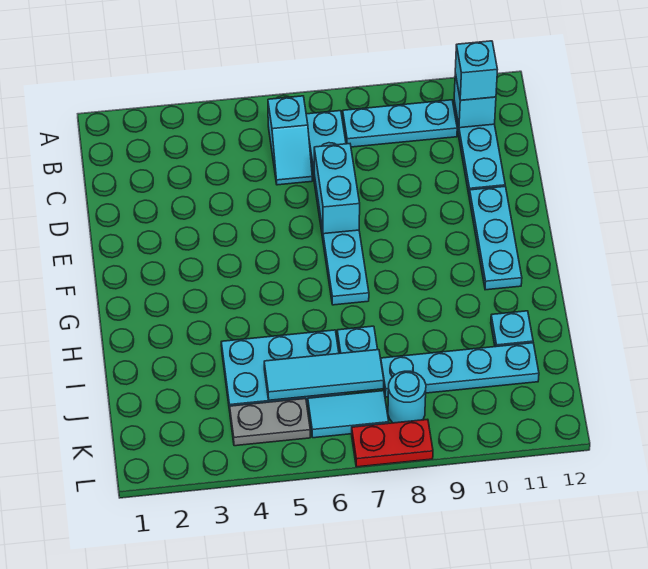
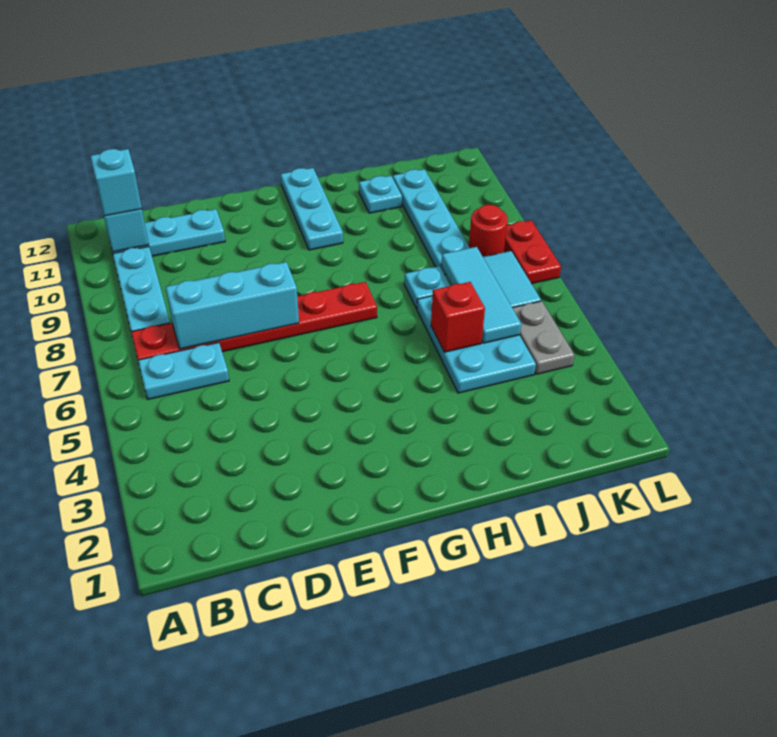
cyan slope B6:C6 level 1 top B -> cyan plate B6:C6 level 1
cyan plate B7:G7 level 1 -> red plate B7:G7 level 1
cyan brick D7:E7 level 2 -> cyan brick C7:E7 level 2
cyan plate E11:G11 level 1 -> cyan plate G10:G12 level 1
none -> red brick I5 level 2
cyan round brick K8 level 1 -> red round brick K8 level 1

